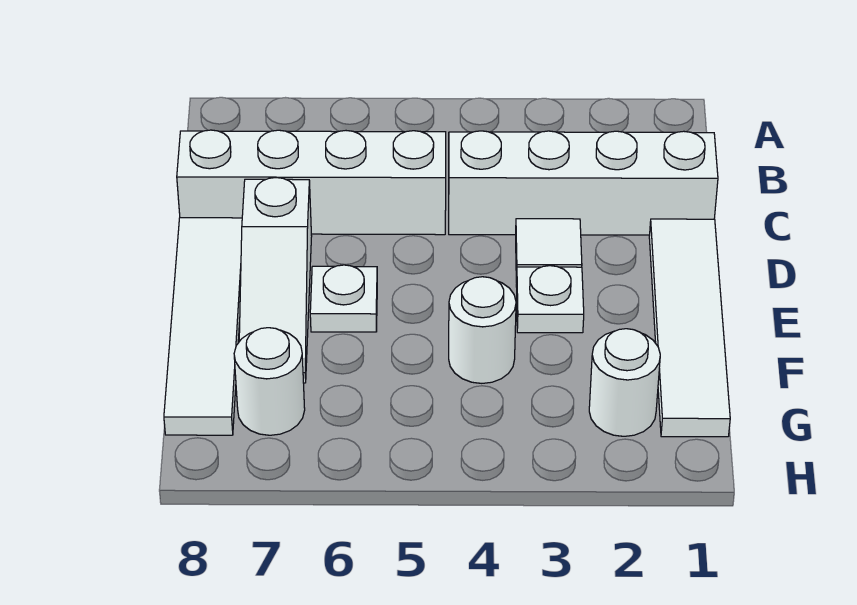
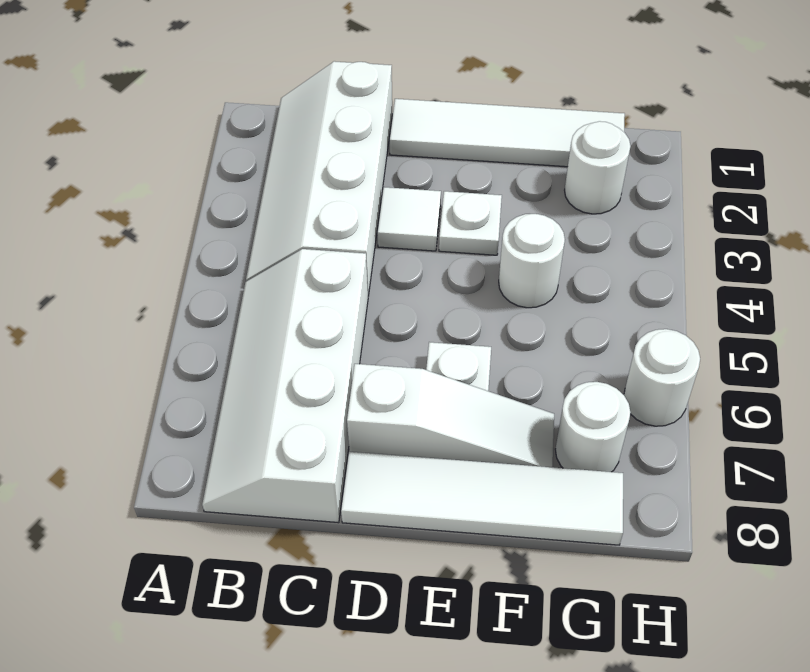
none -> white round brick H6 level 1

